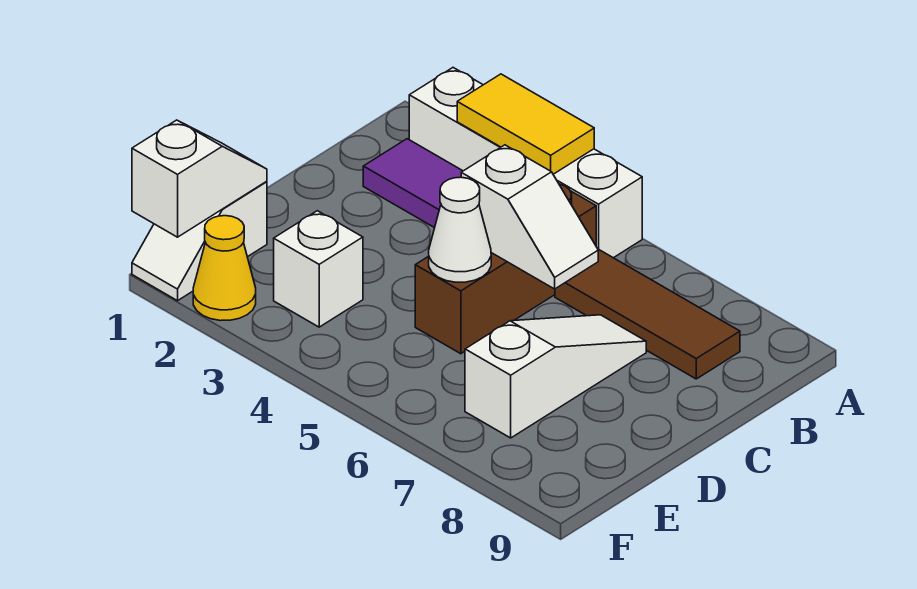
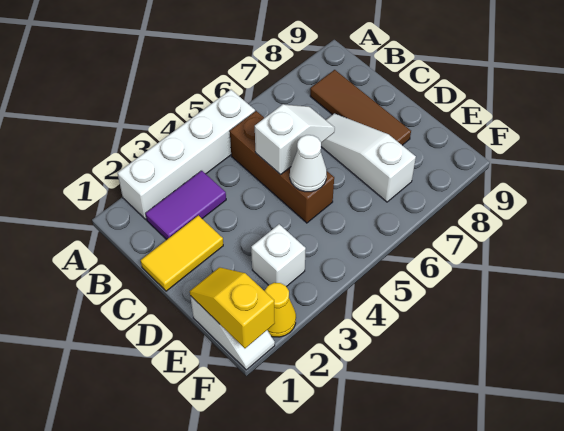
yellow tile A3:A4 level 2 -> yellow tile C1:C2 level 1
brown tile B6:B8 level 1 -> brown tile B8:D8 level 1
white slope E1:F1 level 2 top F -> yellow slope E1:F1 level 2 top F

